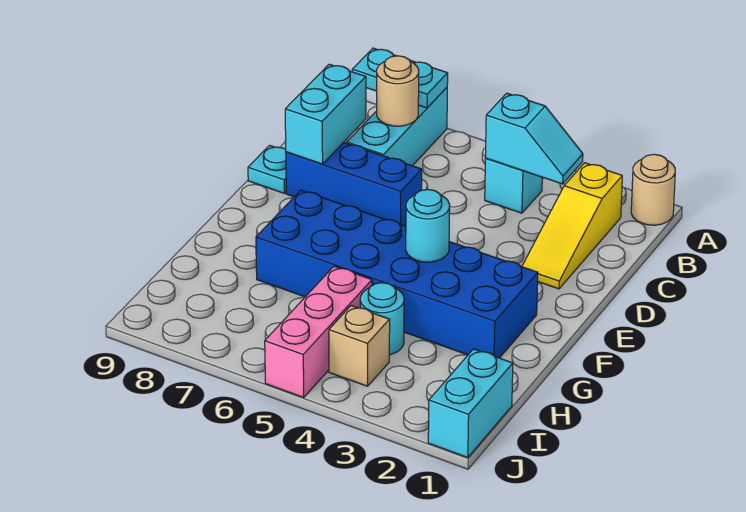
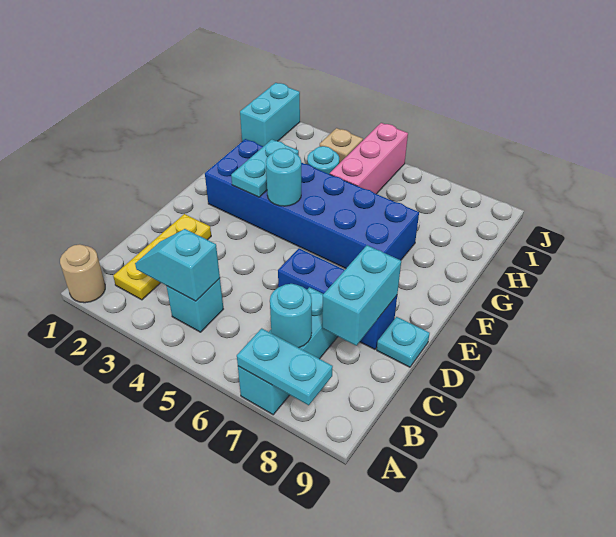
yellow slope B2:D2 level 1 top B -> yellow plate B2:D2 level 1
tan round brick B7 level 2 -> cyan round brick B7 level 2
none -> cyan plate F3:G3 level 2

